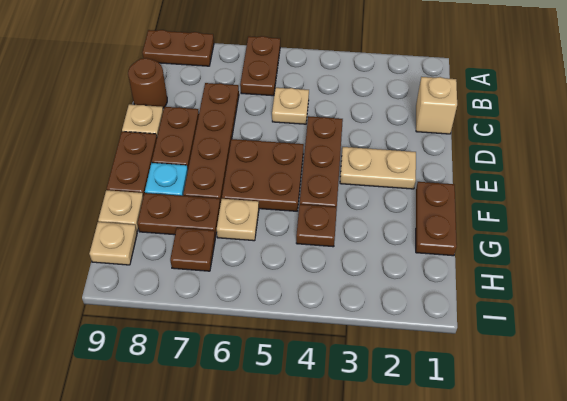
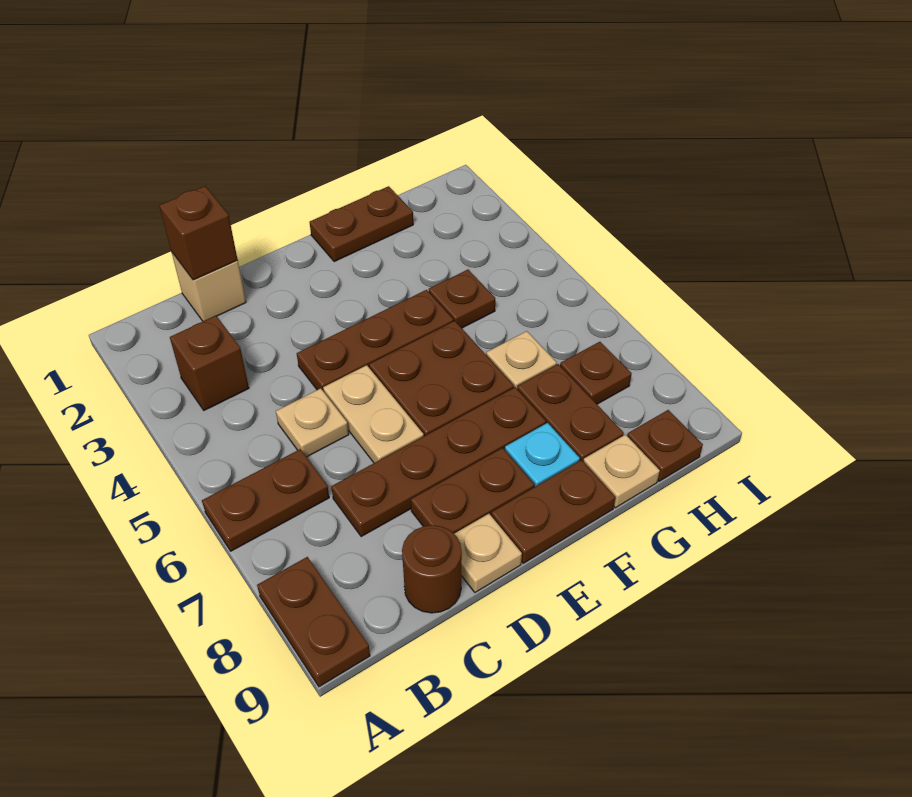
none -> brown brick B3 level 1
none -> brown brick C1 level 2
tan plate E2:E3 level 1 -> tan plate D5:D6 level 1
tan plate H9 level 1 -> brown plate H9 level 1

